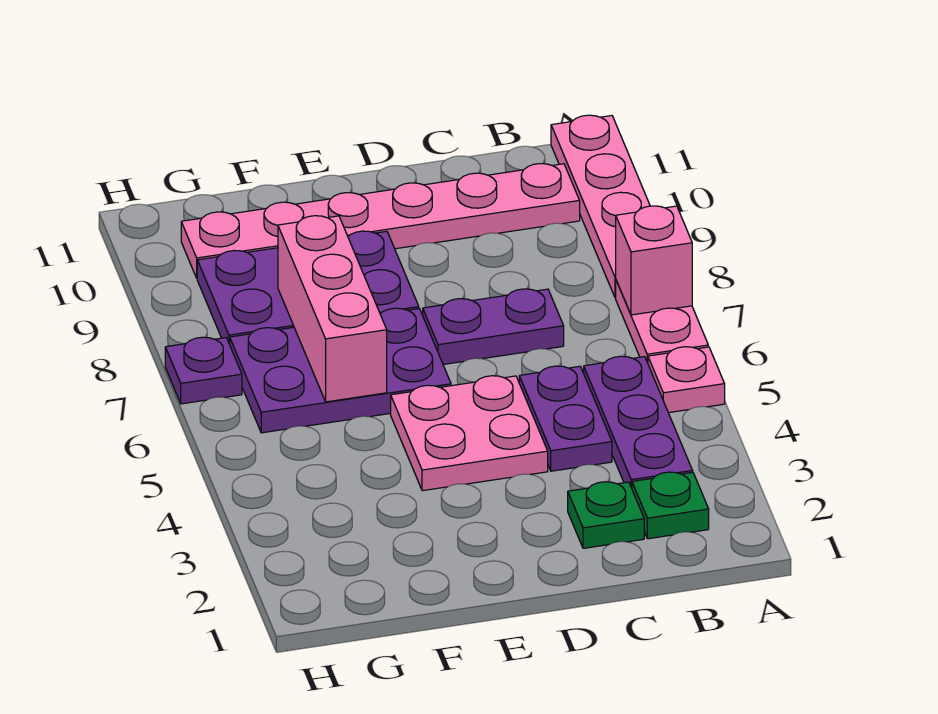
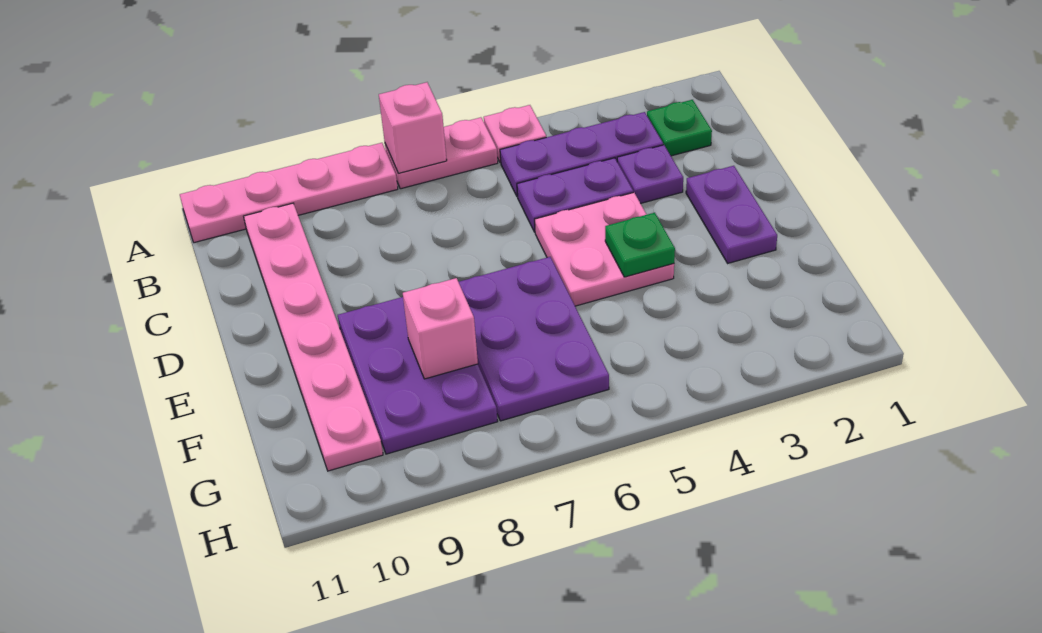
green plate C2 level 1 -> green plate E4 level 2
purple plate C7:D7 level 1 -> purple plate D2:E2 level 1
pink brick F6:F8 level 2 -> pink brick F8 level 2
purple plate H7 level 1 -> purple plate C3 level 1

